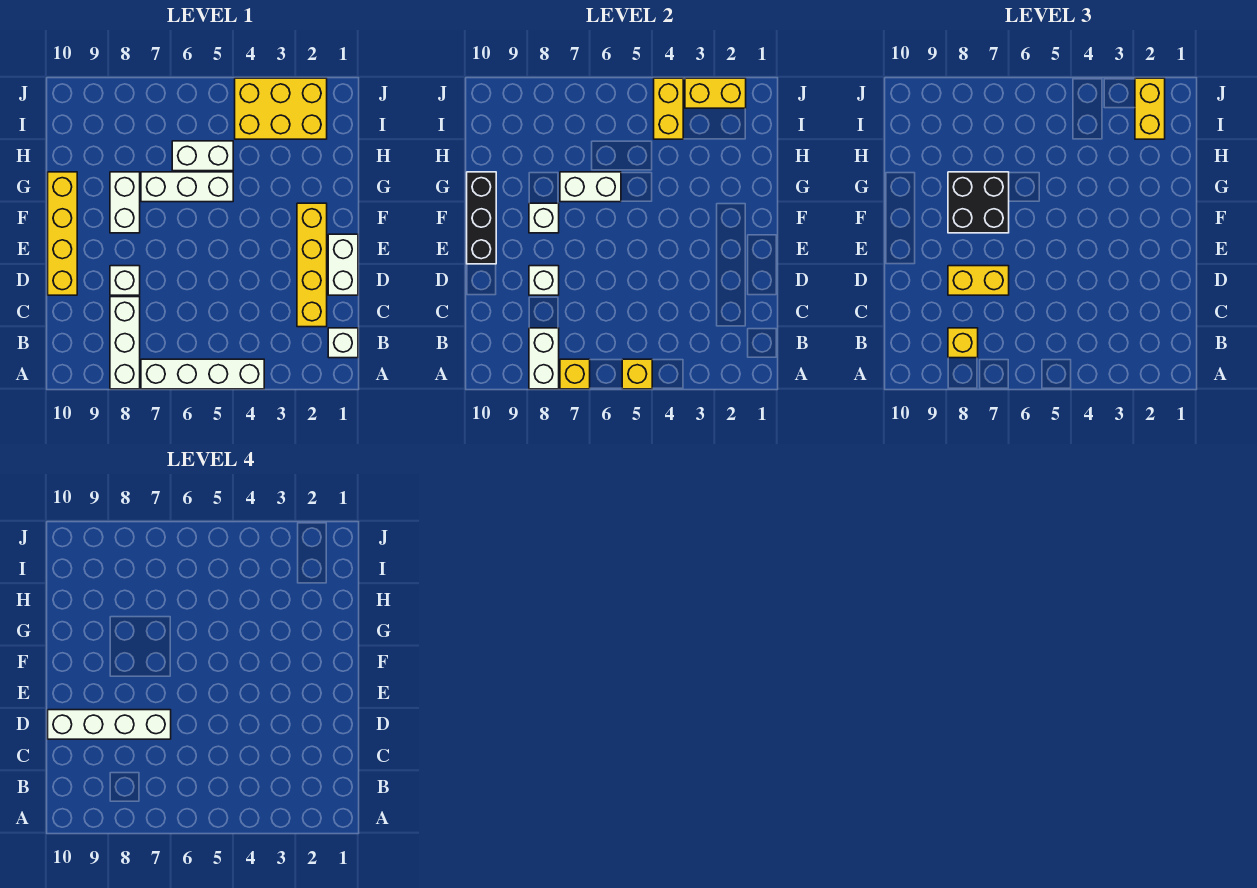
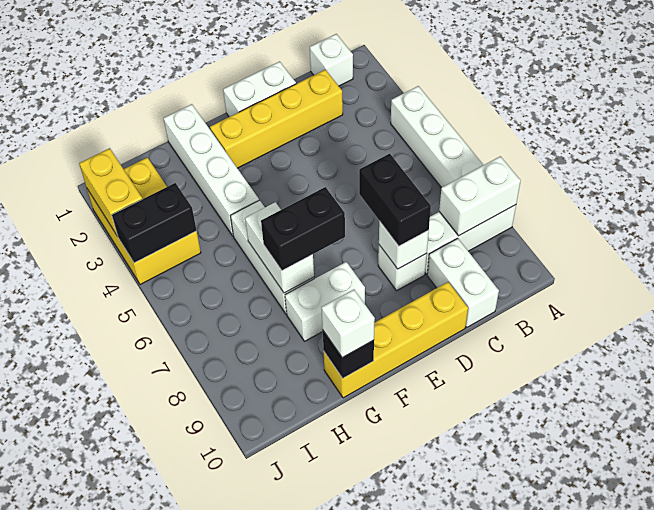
yellow brick A5 level 2 -> none
yellow brick A7 level 2 -> none
yellow brick B8 level 3 -> none
yellow brick D7:D8 level 3 -> black brick D7:D8 level 3
white brick D7:D10 level 4 -> white brick G1:G4 level 1
black brick E10:G10 level 2 -> black brick G10 level 2
black brick F7:G8 level 3 -> black brick F7:G7 level 3
white brick F8 level 2 -> white brick G10 level 3
white brick H5:H6 level 1 -> white brick C9:C10 level 1
yellow brick I2:J2 level 3 -> none
yellow brick I4:J4 level 2 -> black brick I4:J4 level 2

